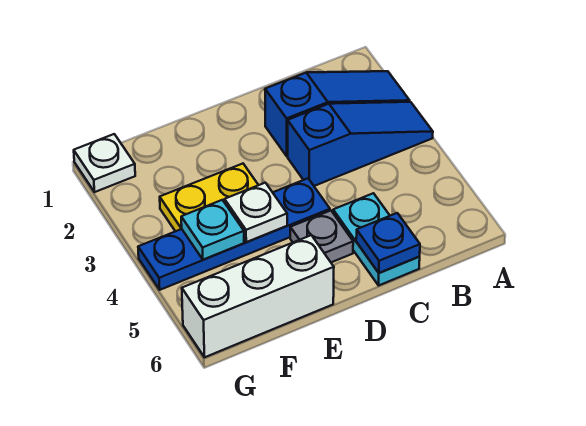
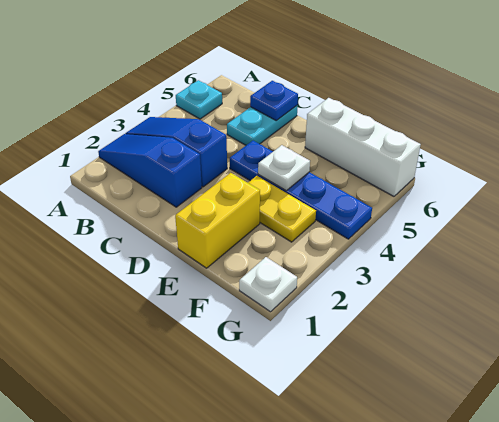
grey plate D5 level 1 -> none
none -> yellow brick E1:E2 level 1
cyan plate F4 level 2 -> cyan plate A5 level 1

